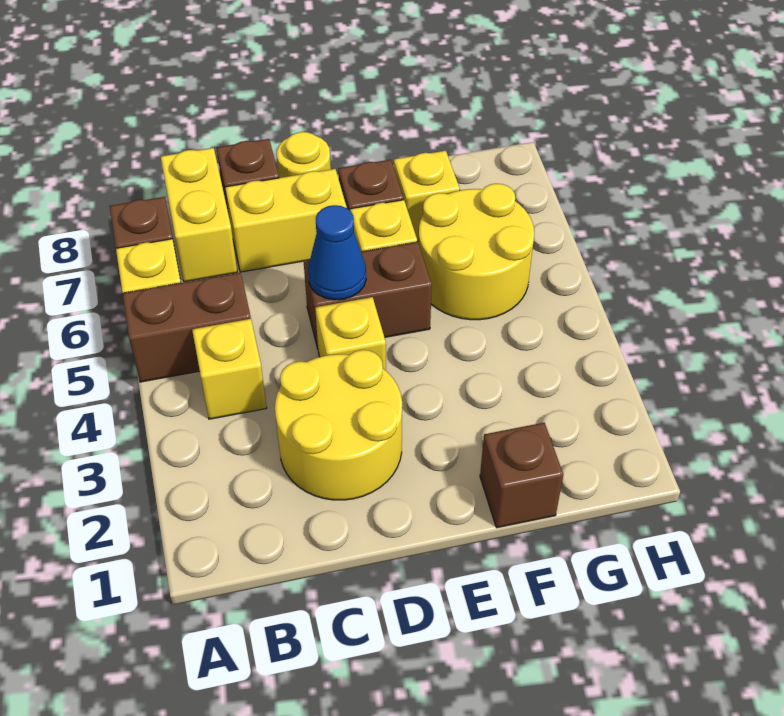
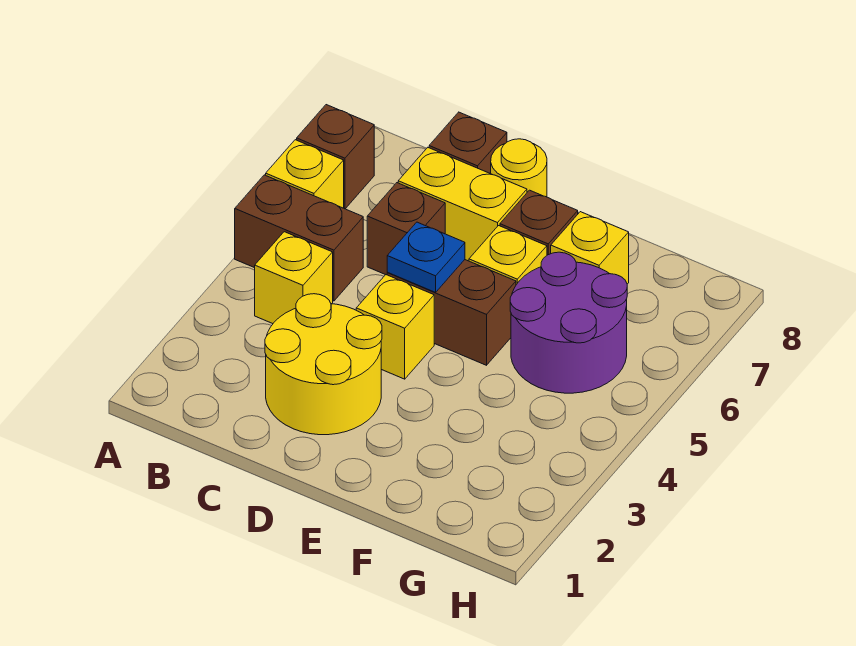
yellow brick B7:B8 level 1 -> none
blue cone D5 level 2 -> blue plate D5 level 2
brown brick F1 level 1 -> brown brick C6 level 1
yellow round brick F5:G6 level 1 -> purple round brick F5:G6 level 1

